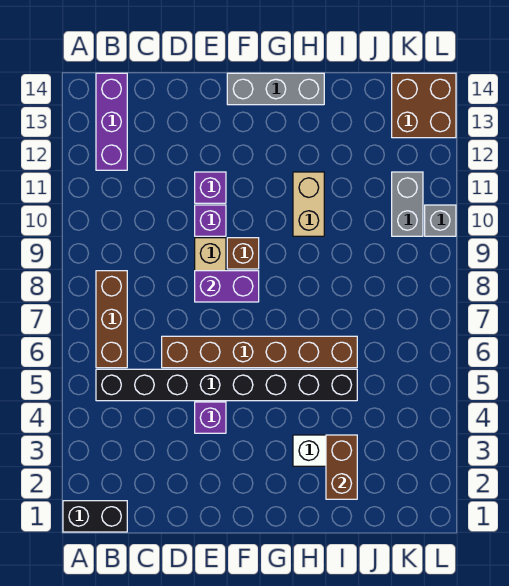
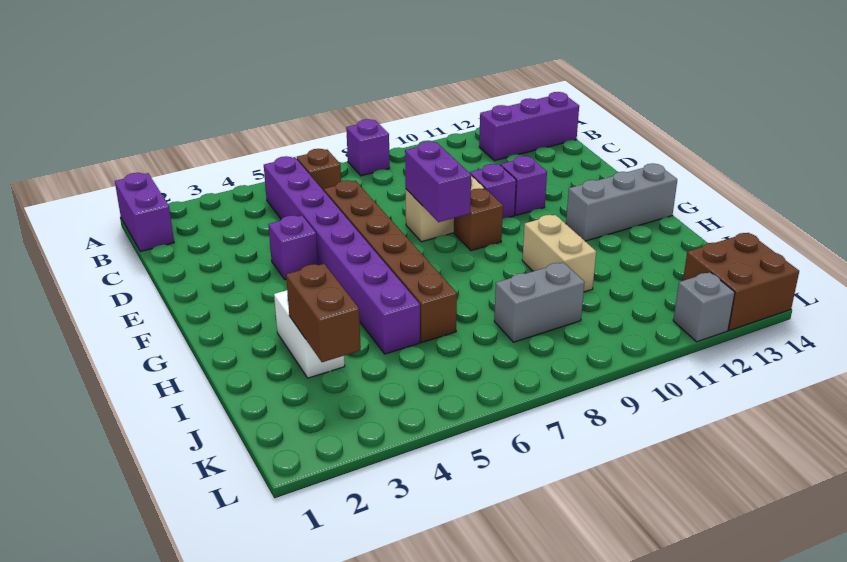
black brick A1:B1 level 1 -> purple brick A1:B1 level 1
none -> purple brick A8 level 1
black brick B5:I5 level 1 -> purple brick B5:I5 level 1
brown brick B6:B8 level 1 -> brown brick B6 level 1
grey brick F14:H14 level 1 -> grey brick G12:G14 level 1
tan brick H10:H11 level 1 -> tan brick H10:I10 level 1
brown brick I2:I3 level 2 -> brown brick I3:J3 level 2
grey brick K10:K11 level 1 -> grey brick J8:J9 level 1
grey brick L10 level 1 -> grey brick L12 level 1

